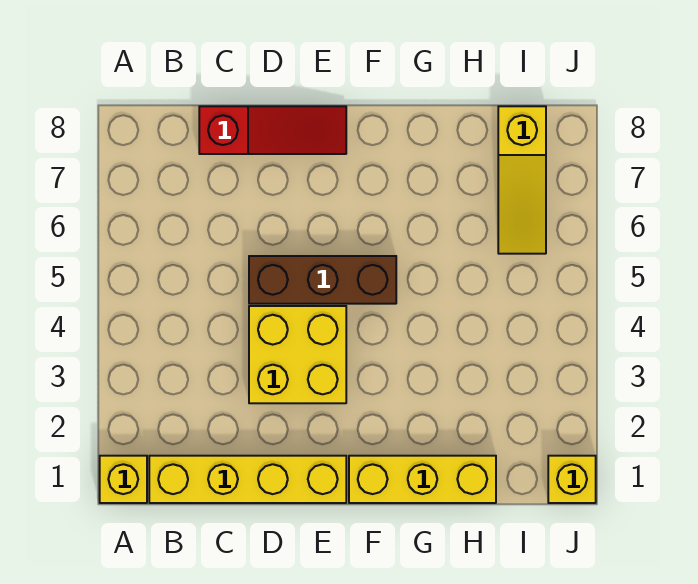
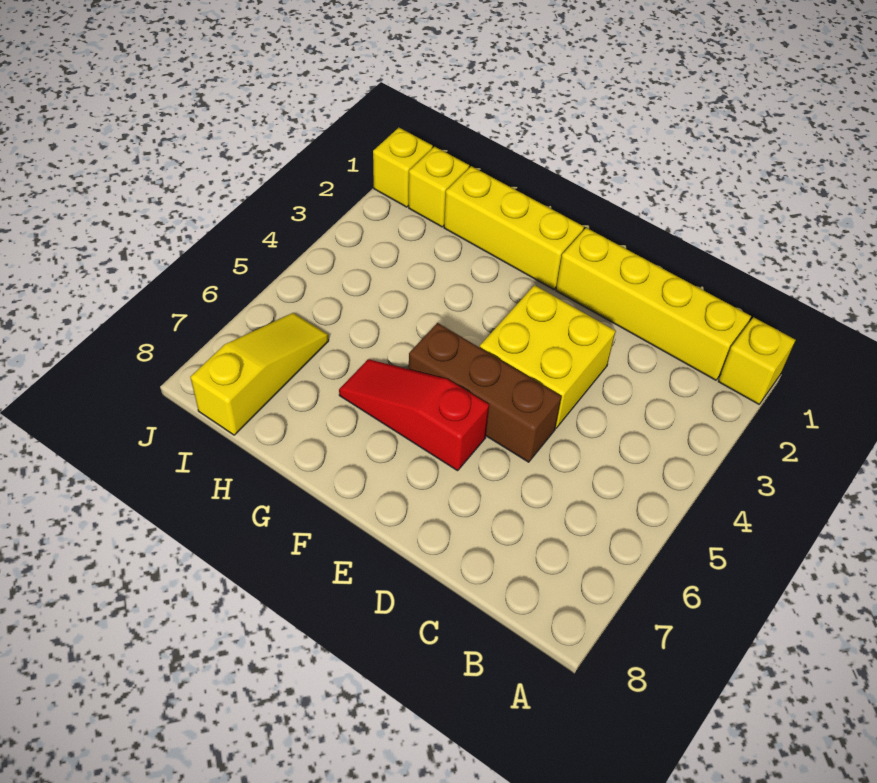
red slope C8:E8 level 1 top C -> red slope E6:G6 level 1 top E
none -> yellow brick I1 level 1

